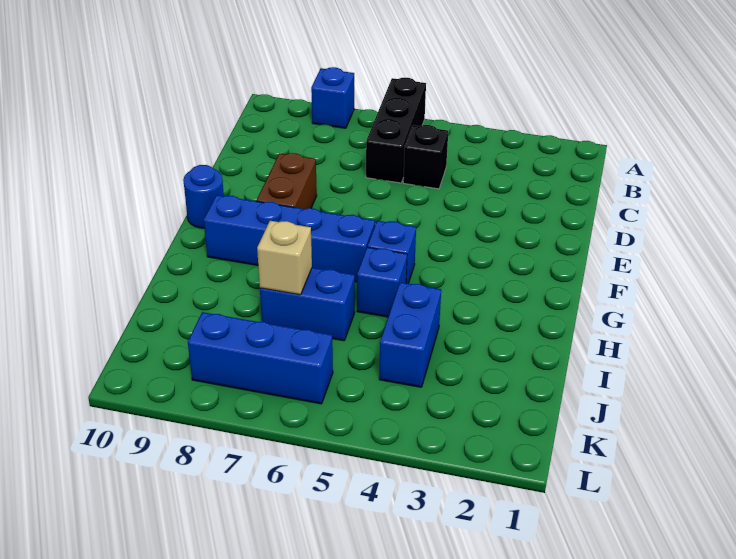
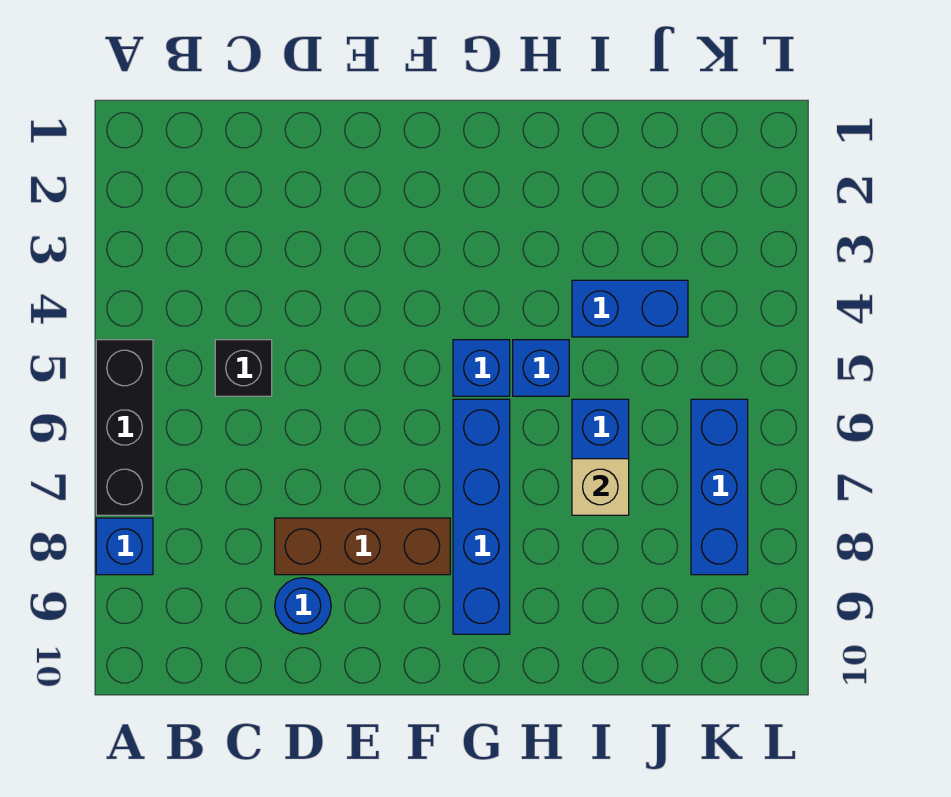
black brick A6:C6 level 1 -> black brick A5:A7 level 1
brown brick E8:F8 level 1 -> brown brick D8:F8 level 1
blue round brick F10 level 1 -> blue round brick D9 level 1

